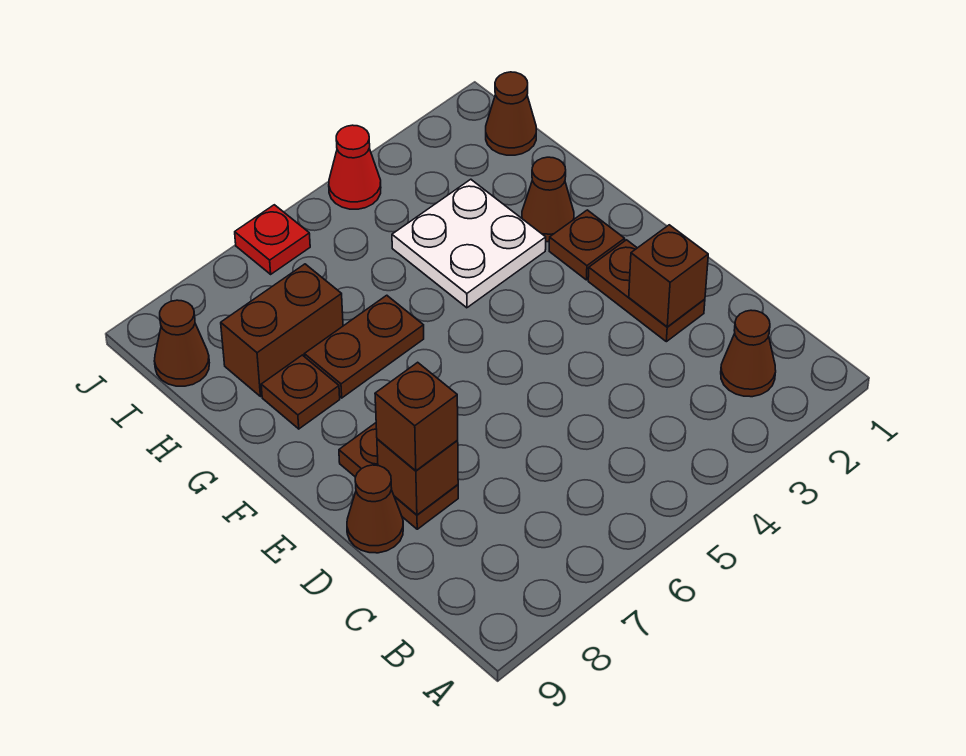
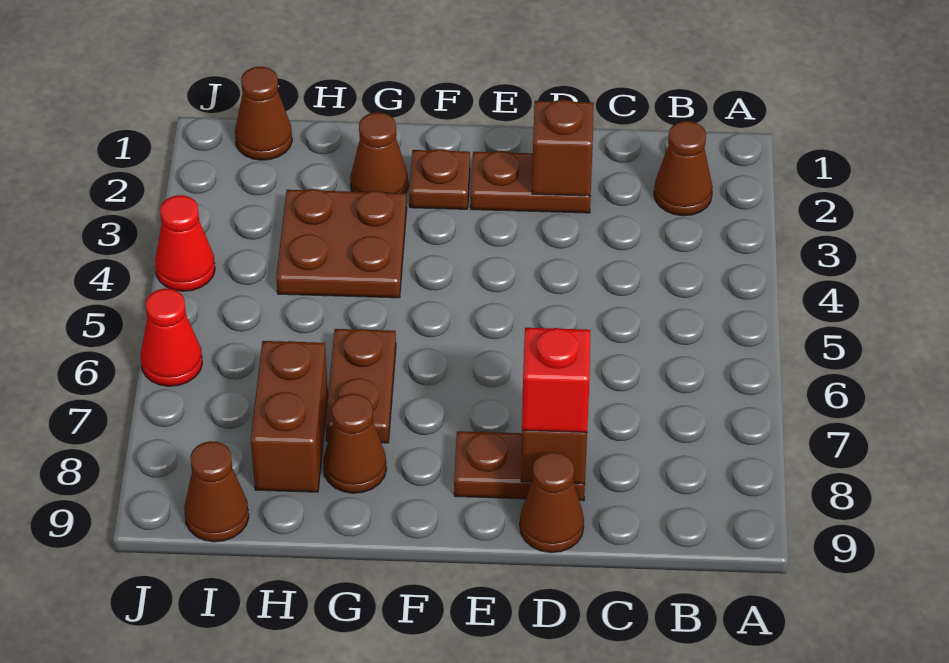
brown brick D8 level 3 -> red brick D8 level 3
white plate G3:H4 level 1 -> brown plate G3:H4 level 1
brown plate G8 level 1 -> brown cone G8 level 1
red plate J6 level 1 -> red cone J6 level 1

